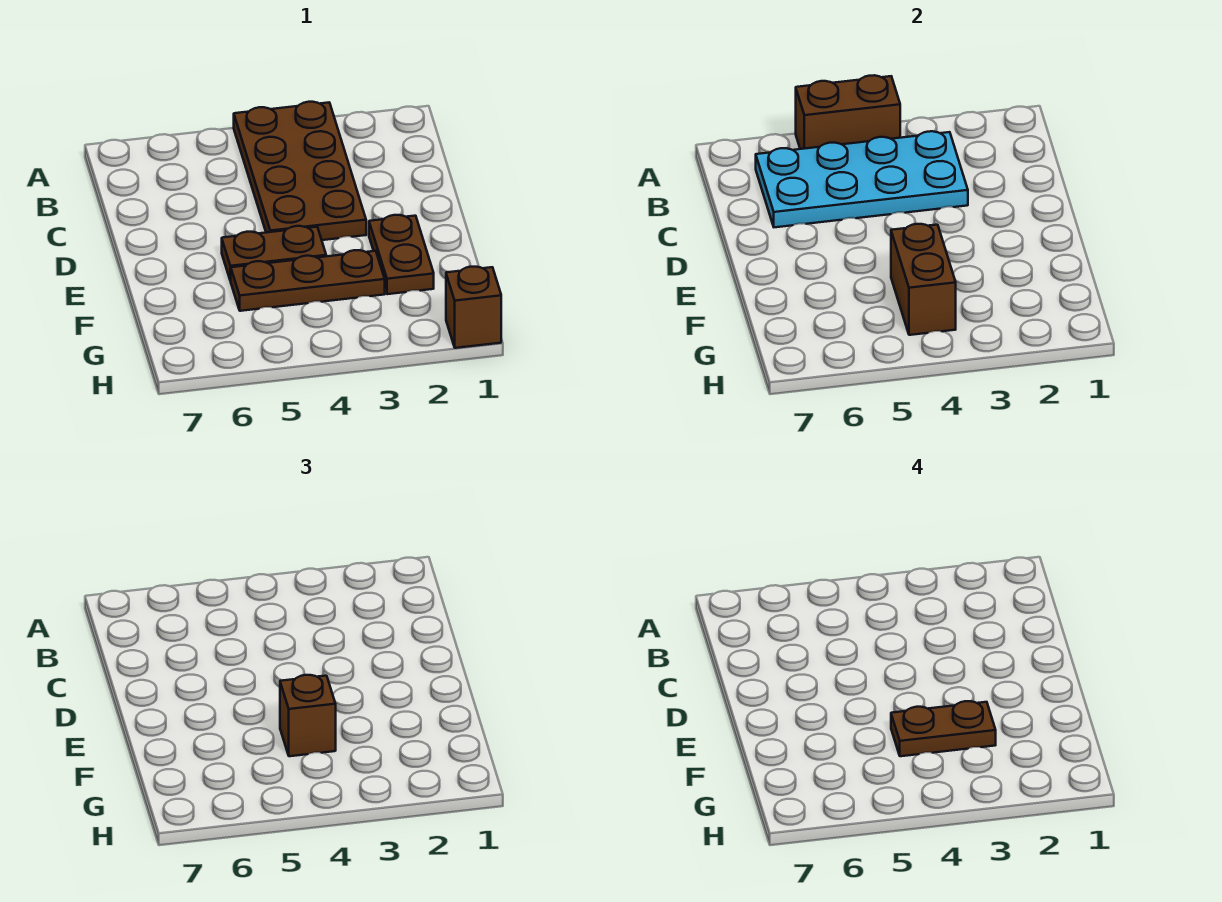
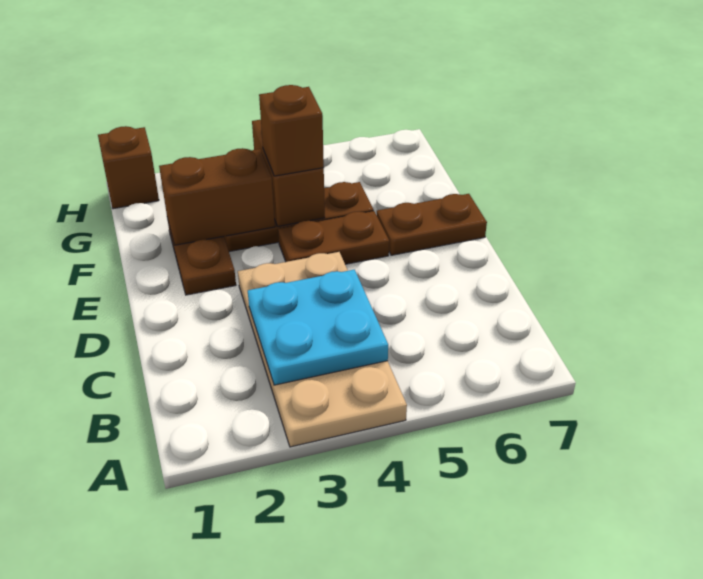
brown plate A3:D4 level 1 -> tan plate A3:D4 level 1
brown brick A4:A5 level 2 -> brown brick F2:F3 level 2
cyan plate B3:C6 level 2 -> cyan plate B3:C4 level 2
brown plate F3:F4 level 4 -> brown plate E6:E7 level 1

